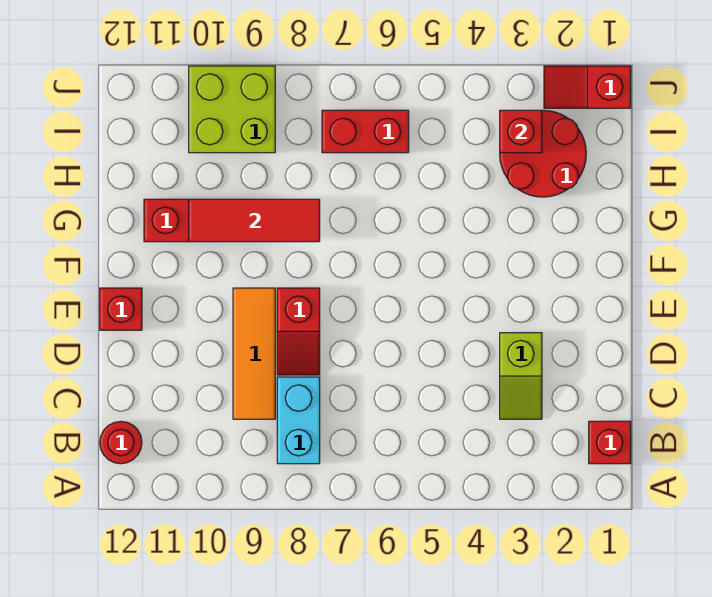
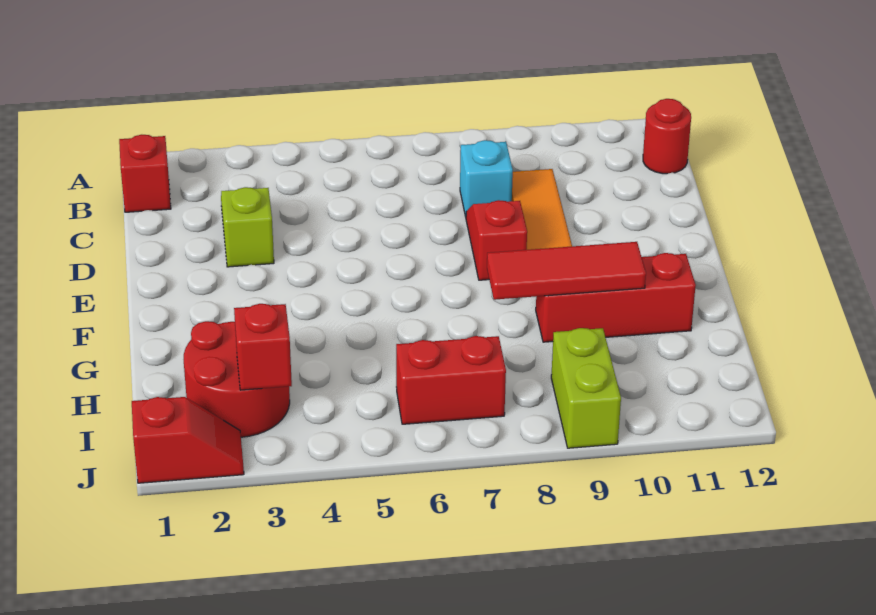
cyan brick B8:C8 level 1 -> cyan brick C8 level 1
red brick E12 level 1 -> none
lime brick I9:J10 level 1 -> lime brick I9:J9 level 1

